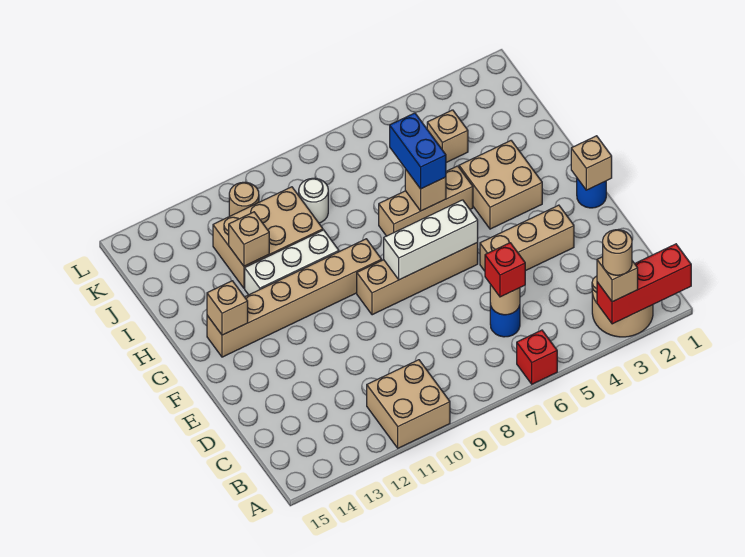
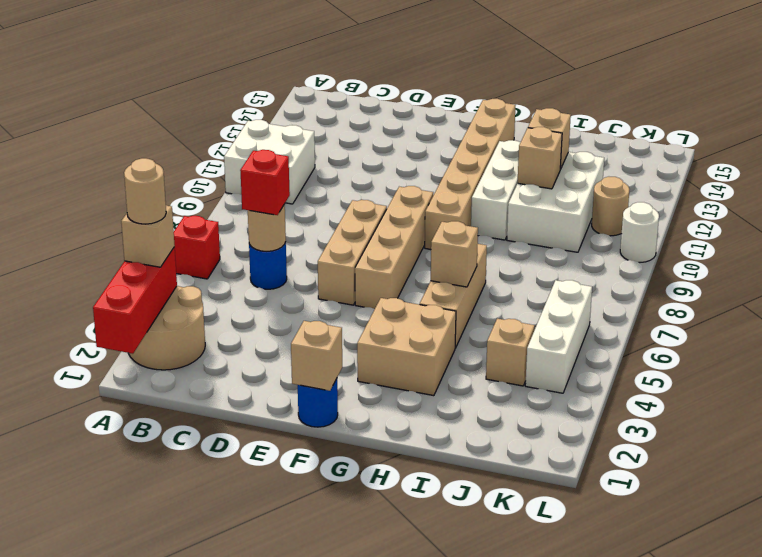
tan brick A10:B11 level 1 -> white brick A10:B11 level 1
tan brick E3:E5 level 1 -> tan brick E6:E8 level 1
white brick F6:F8 level 2 -> white brick K4:K6 level 1
tan brick G14 level 2 -> tan brick I11 level 2
blue brick H6:I6 level 3 -> none
tan brick I10:J12 level 1 -> white brick I10:J12 level 1
white round brick J9 level 1 -> white round brick L10 level 1

